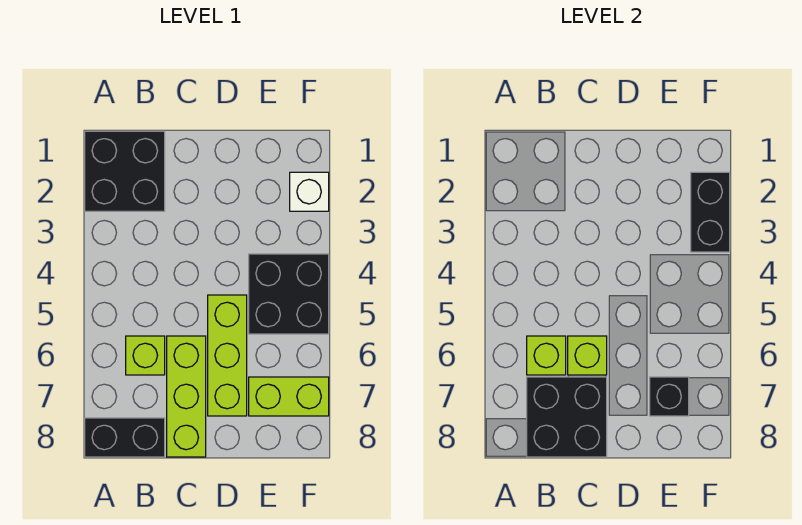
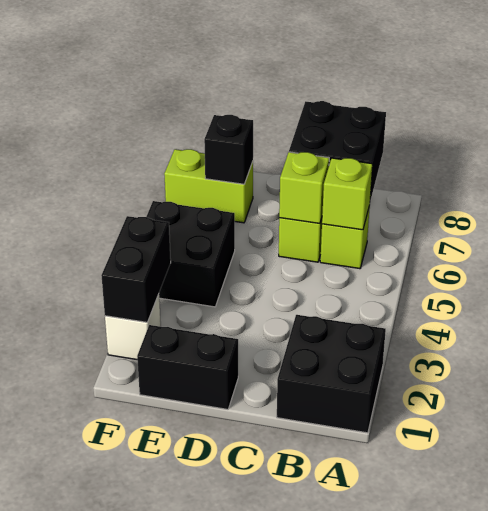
black brick A8:B8 level 1 -> black brick D1:E1 level 1
lime brick D5:D7 level 1 -> none

